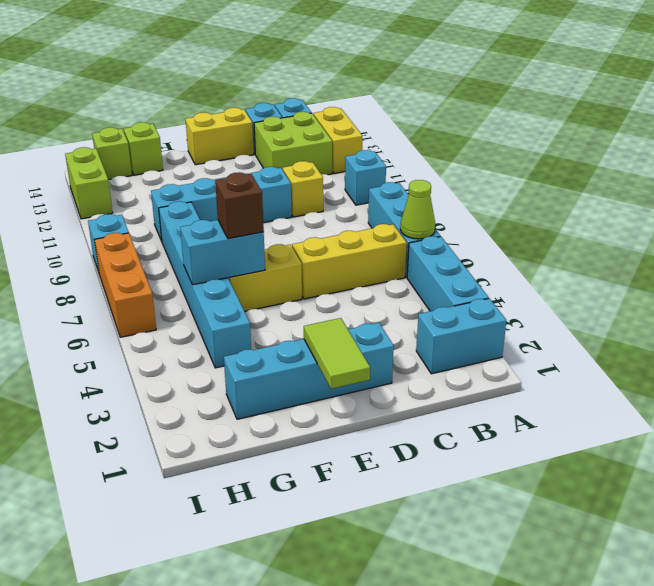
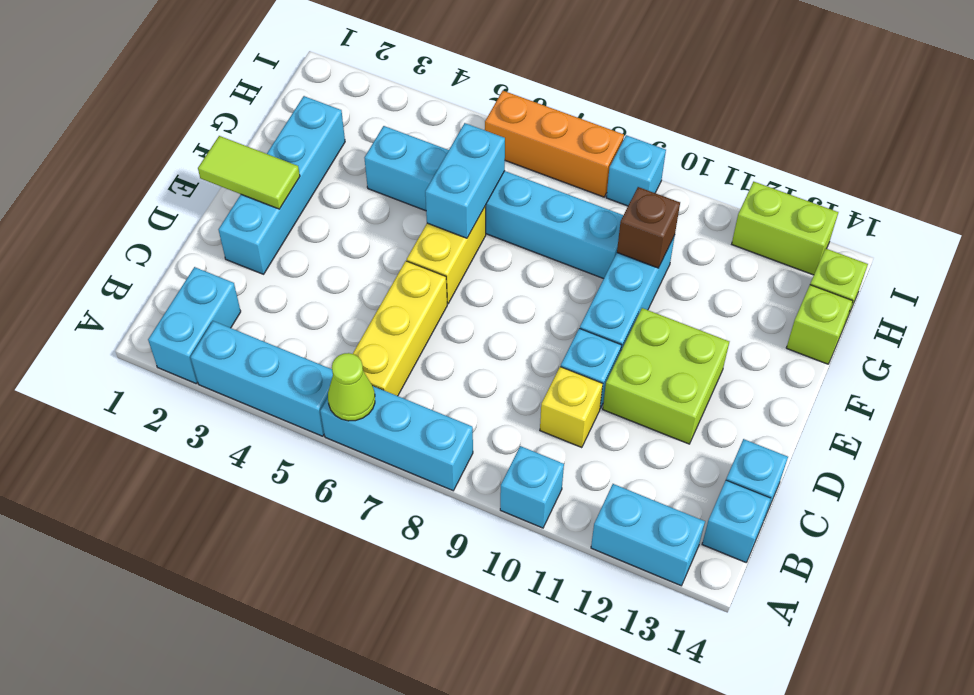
yellow brick A12:A13 level 1 -> cyan brick A12:A13 level 1
lime brick B12:C13 level 1 -> lime brick D11:E12 level 1
yellow brick D14:E14 level 1 -> none
brown brick F6 level 3 -> brown brick G10 level 2

